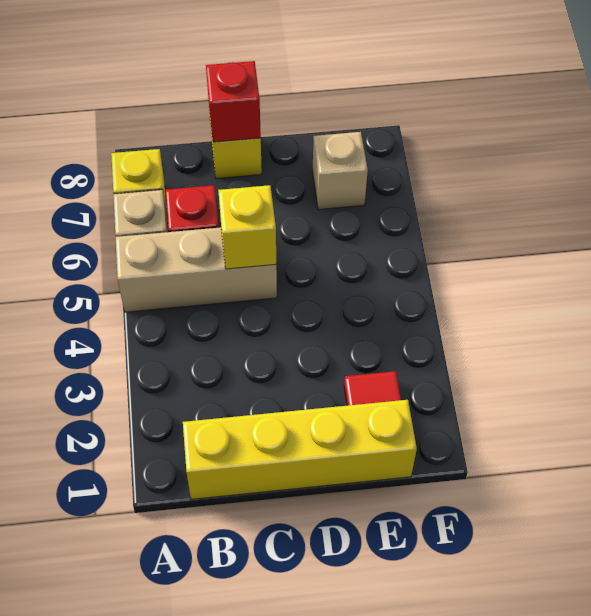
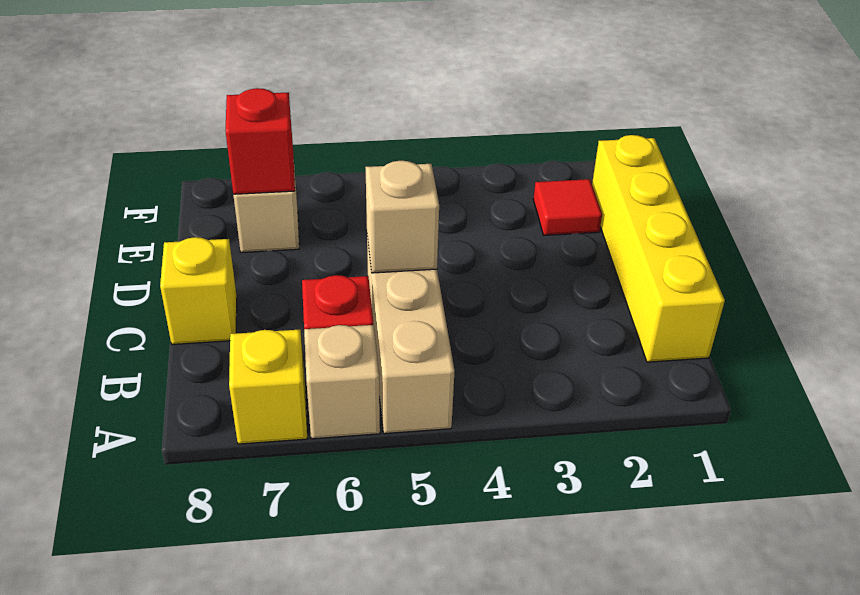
yellow brick C5 level 2 -> tan brick C5 level 2
red brick C8 level 2 -> red brick E7 level 2

